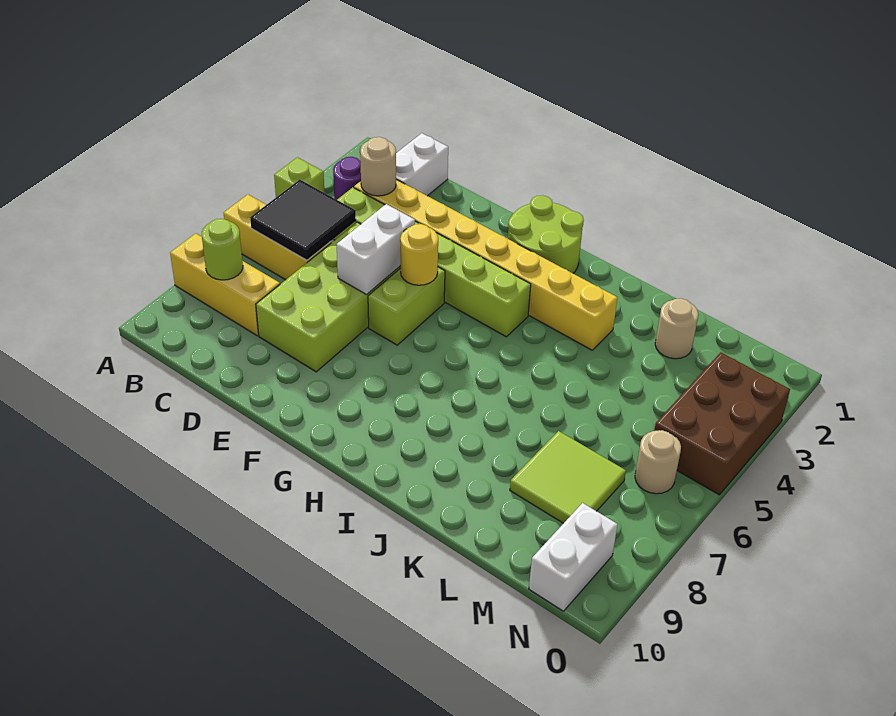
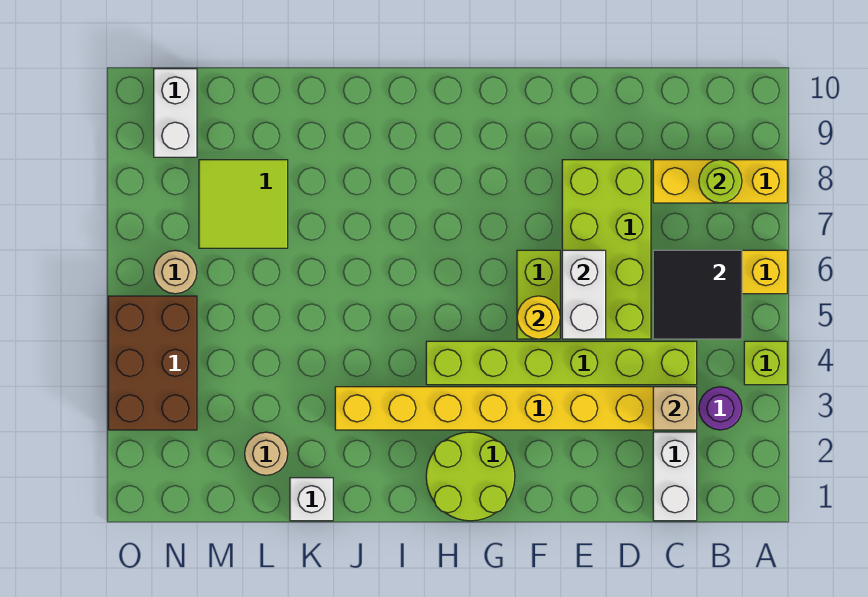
tan round brick C3 level 2 -> tan brick C3 level 2
none -> white brick K1 level 1

